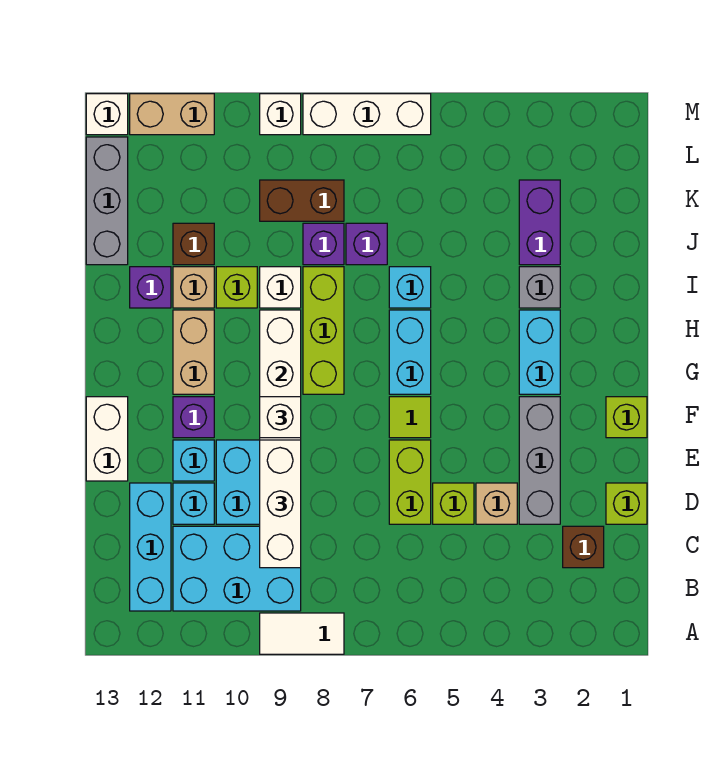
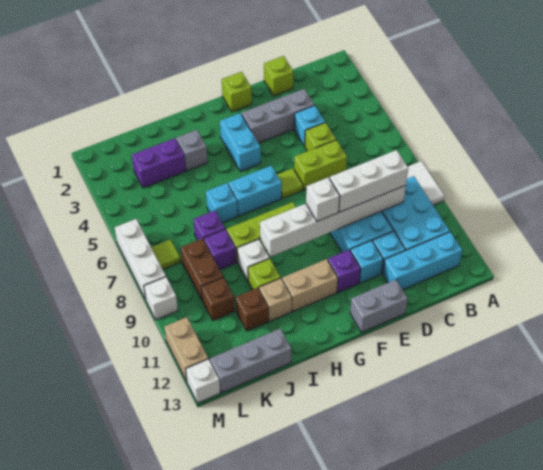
brown brick C2 level 1 -> brown brick K10 level 1
tan brick D4 level 1 -> cyan brick D4 level 1
white brick E13:F13 level 1 -> grey brick E13:F13 level 1
cyan brick G3:H3 level 1 -> cyan brick G3:G4 level 1
purple brick I12 level 1 -> none
none -> lime tile L7 level 1

